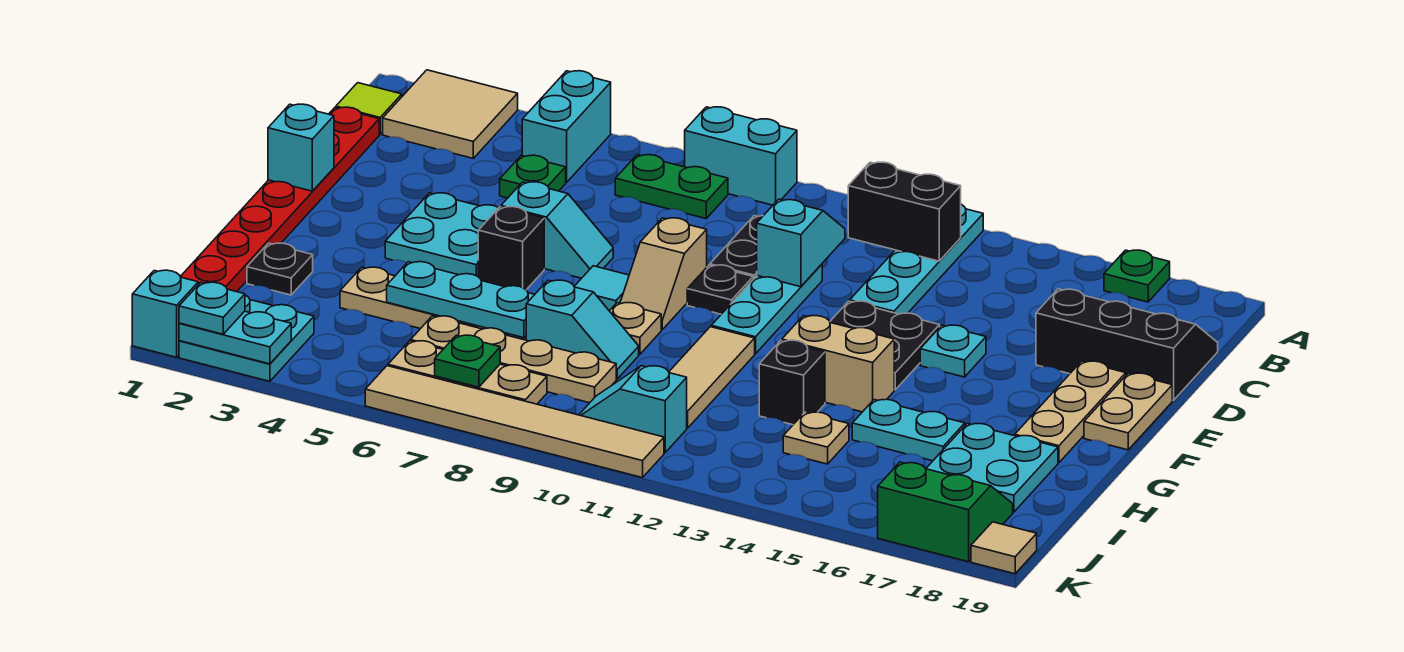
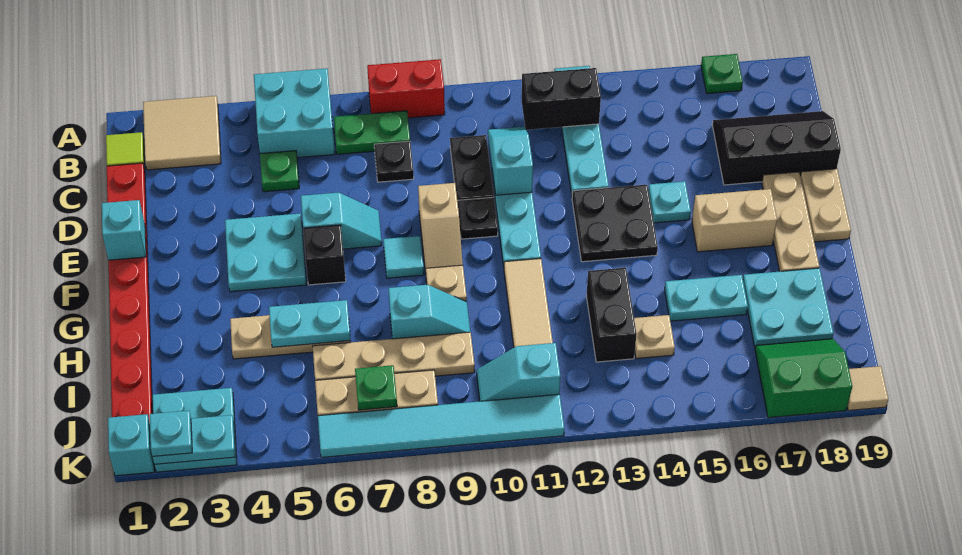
cyan brick A5:B5 level 1 -> cyan brick A5:B6 level 1
cyan brick A8:A9 level 1 -> red brick A8:A9 level 1
tan brick G13:G14 level 1 -> tan brick F16:F17 level 1
black plate H2 level 1 -> black plate C8 level 1
cyan plate H5:H7 level 2 -> cyan plate H5:H6 level 2
black brick H13 level 1 -> black brick H13:I13 level 1
tan tile K6:K11 level 1 -> cyan tile K6:K11 level 1

